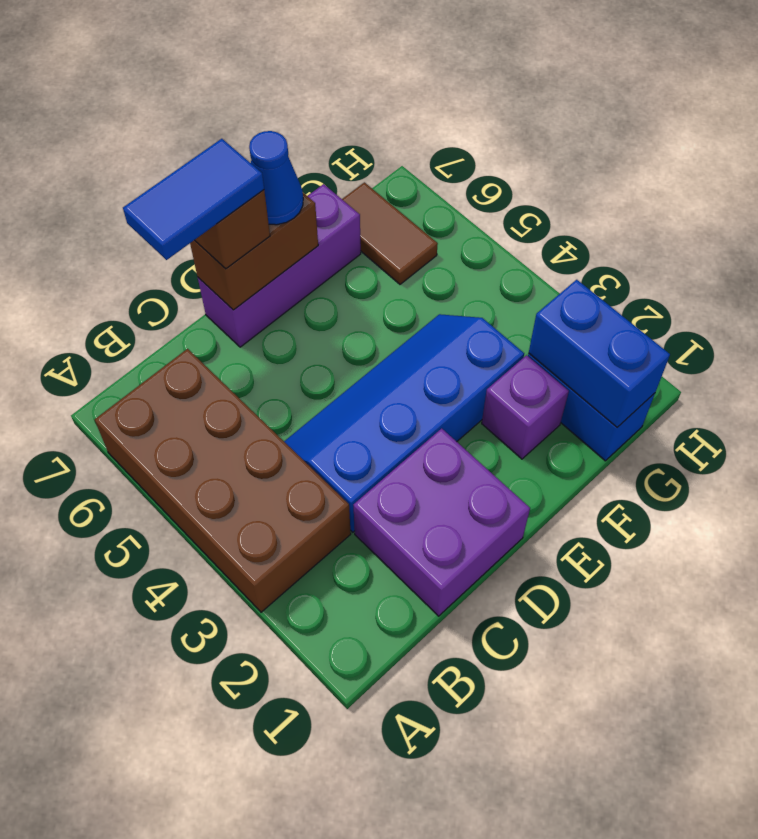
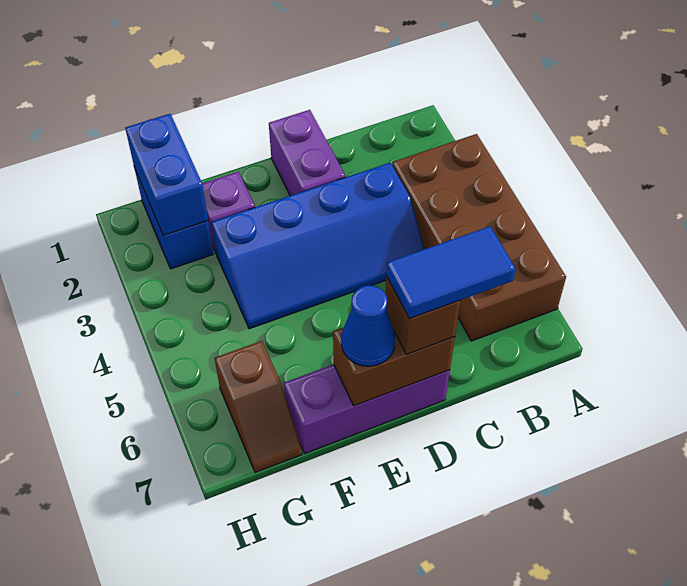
purple brick C1:D2 level 1 -> purple brick D1:D2 level 1
brown tile G6:G7 level 1 -> brown slope G6:G7 level 1 top 6

